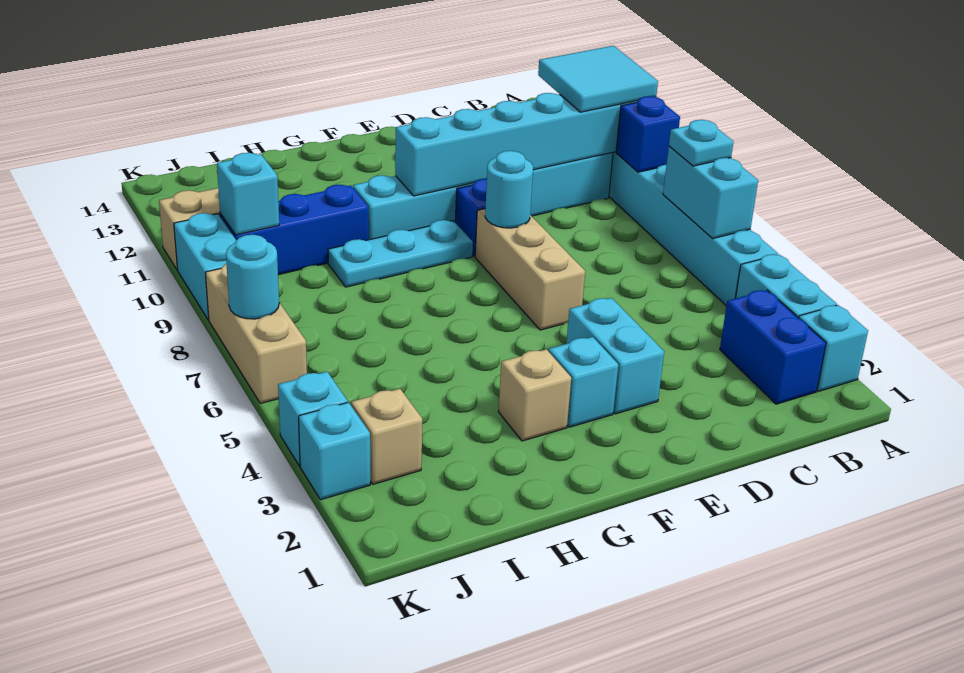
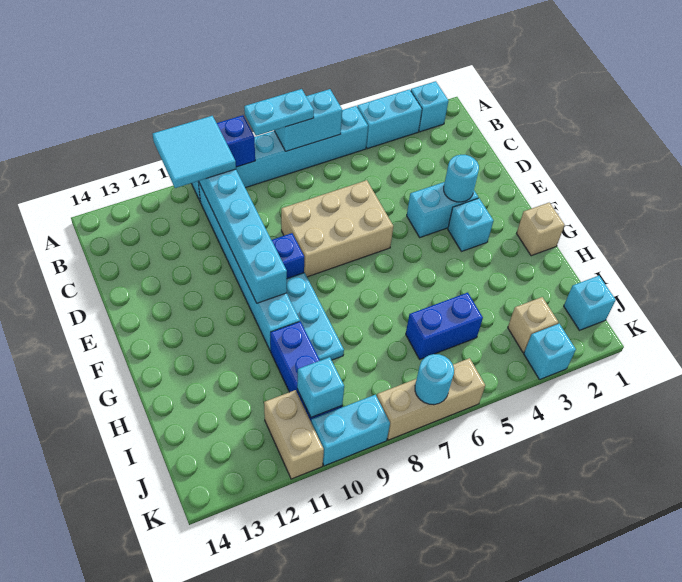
cyan plate A7 level 3 -> cyan plate A7:A8 level 3
blue brick B2:B3 level 1 -> blue brick I5:I6 level 1
tan brick E6:E8 level 1 -> tan brick D6:E8 level 1
cyan round brick E8 level 2 -> cyan round brick E3 level 2
tan brick G3 level 1 -> tan brick G1 level 1
cyan brick K4 level 1 -> cyan brick J1 level 1

